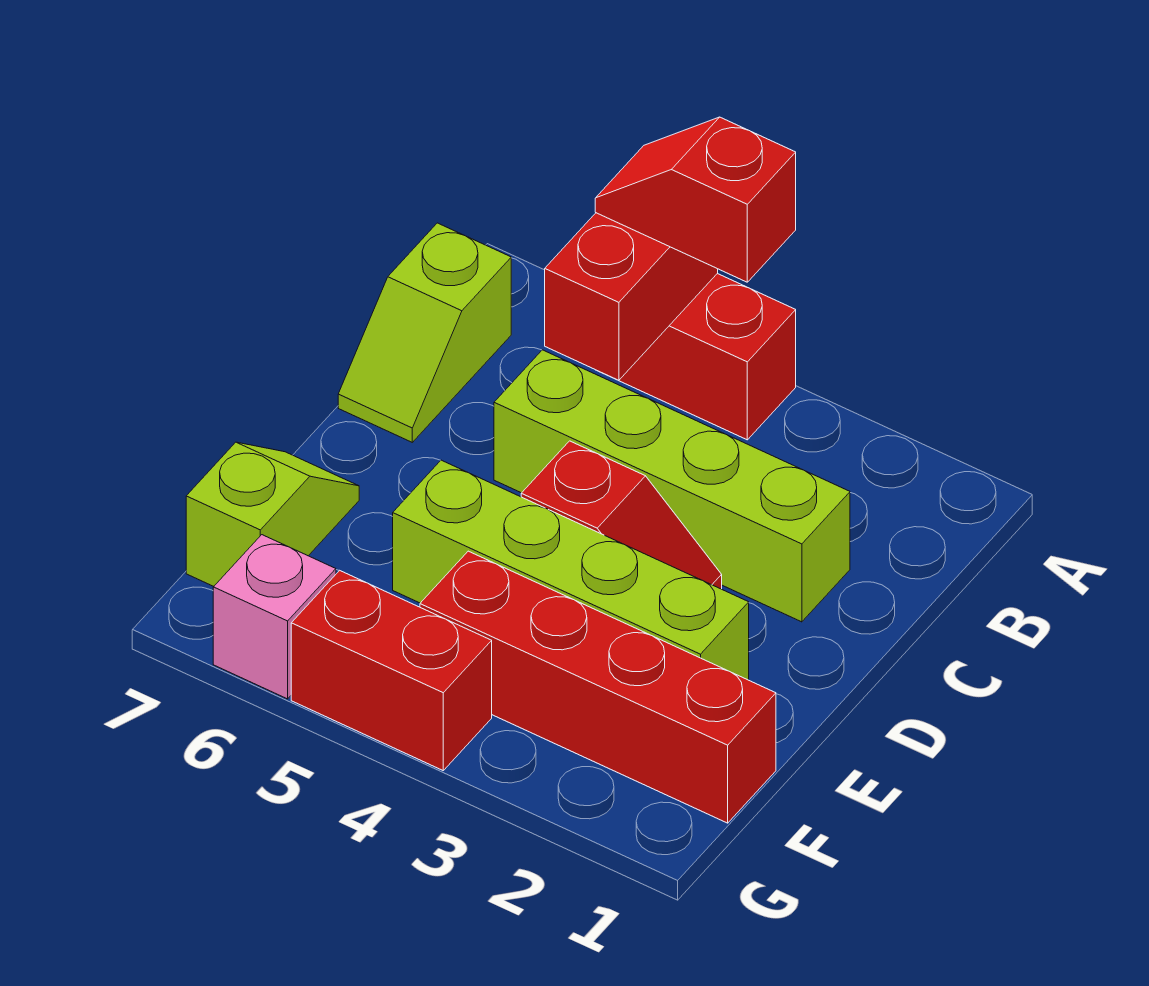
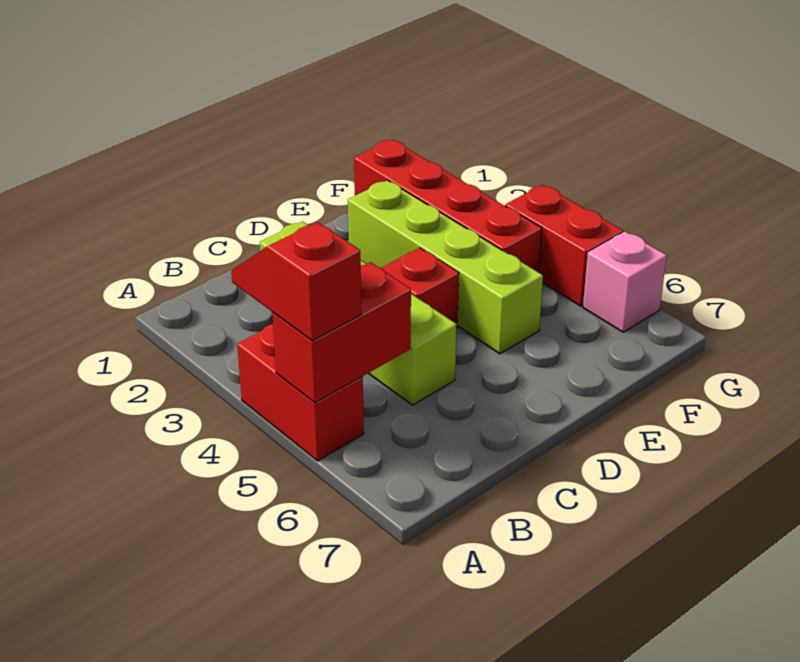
red slope A4:A5 level 3 top 4 -> red slope A4:A5 level 3 top 5
lime slope B7:C7 level 1 top B -> none
lime slope E7:F7 level 1 top F -> none

